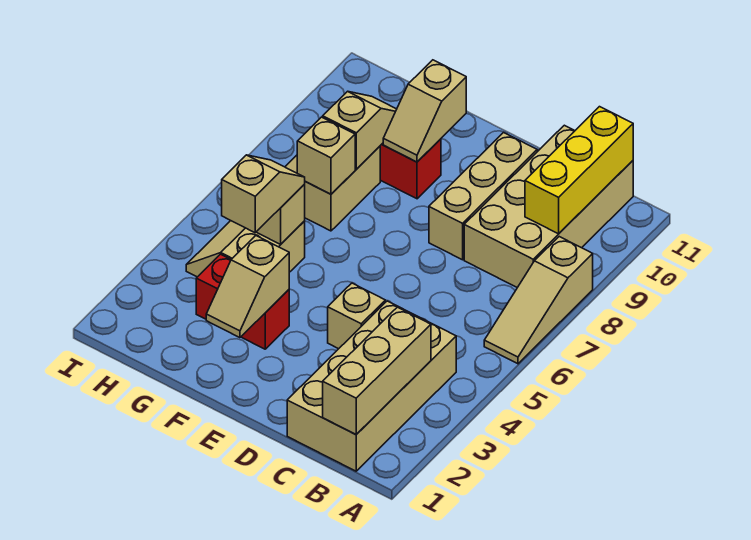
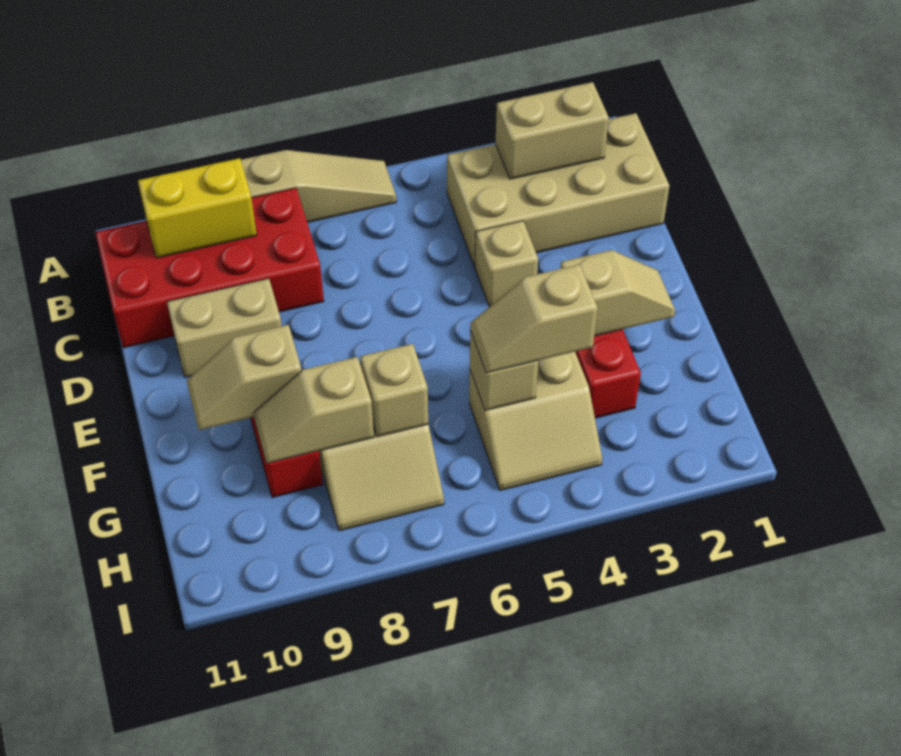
tan brick B1:B3 level 2 -> tan brick B2:B3 level 2
tan brick B8:C11 level 1 -> red brick B8:C11 level 1
yellow brick B9:B11 level 2 -> yellow brick B9:B10 level 2
tan brick D8:D10 level 1 -> tan brick D9:D10 level 1
tan slope F9:F10 level 2 top 10 -> tan slope F9:F10 level 2 top 9

